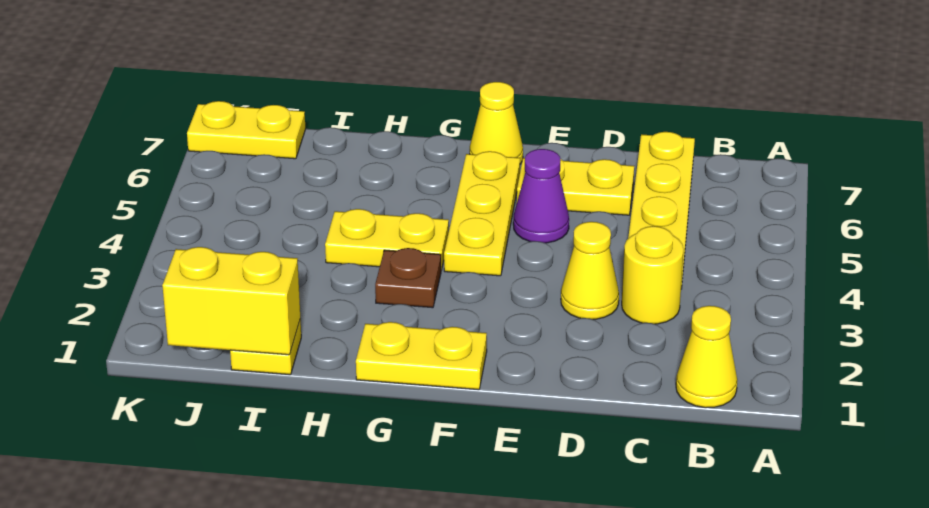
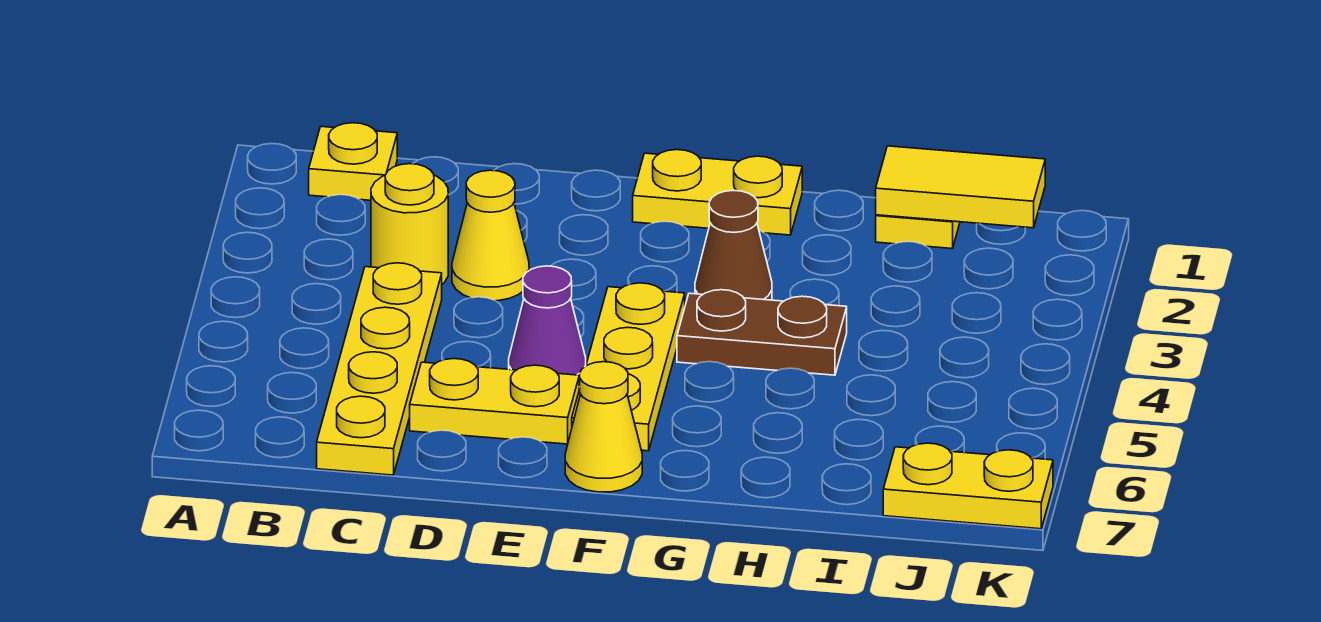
yellow cone B1 level 1 -> yellow plate B1 level 1
brown plate G3 level 1 -> brown cone G3 level 1
yellow plate G4:H4 level 1 -> brown plate G4:H4 level 1
yellow brick I1:J1 level 2 -> yellow tile I1:J1 level 2

